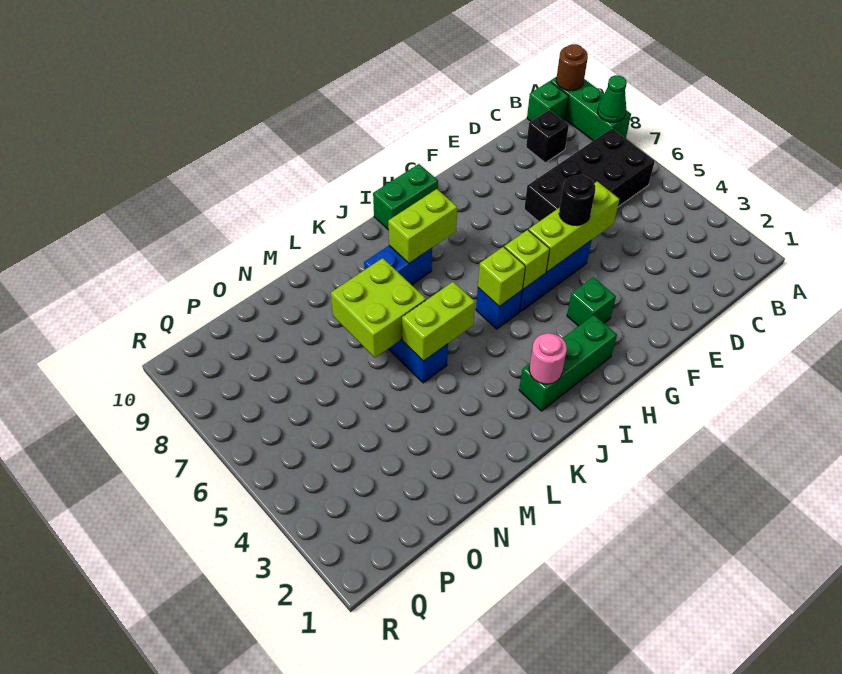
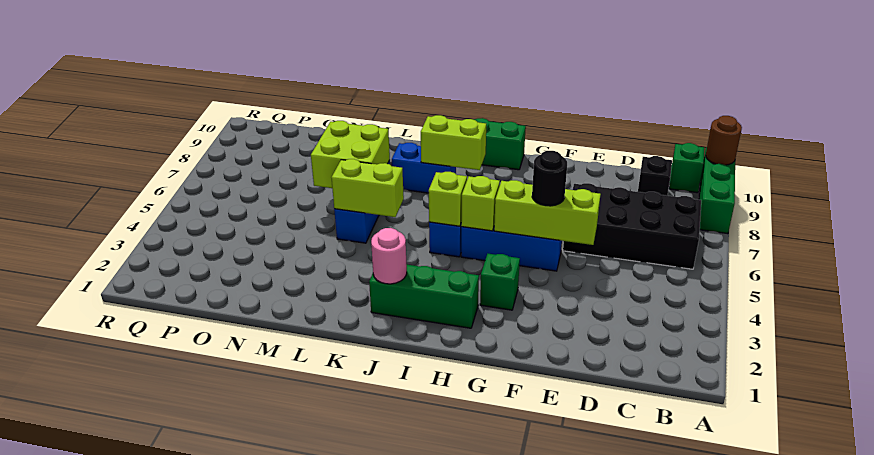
green cone A8 level 2 -> none

